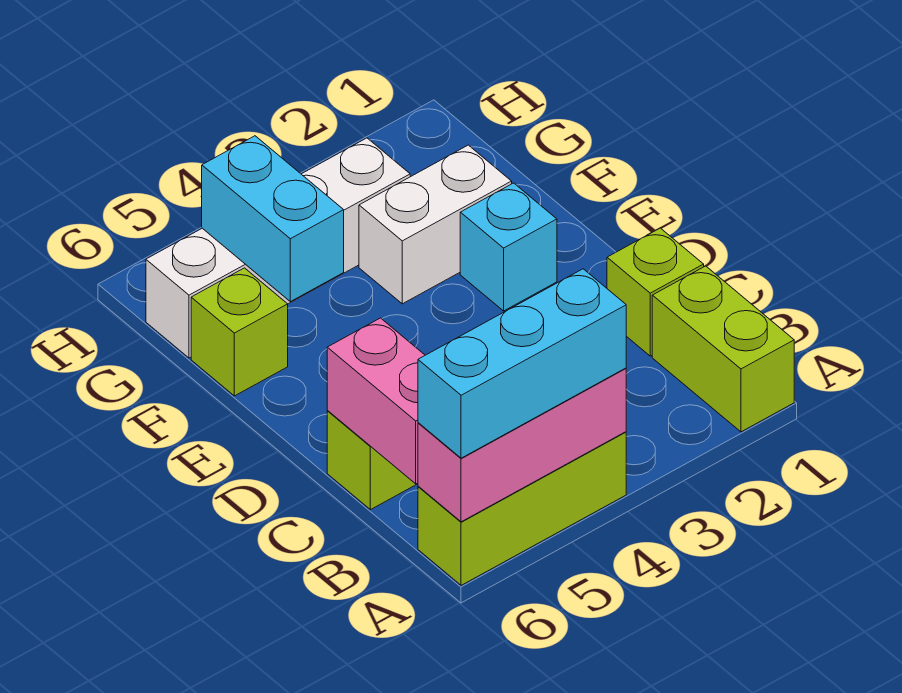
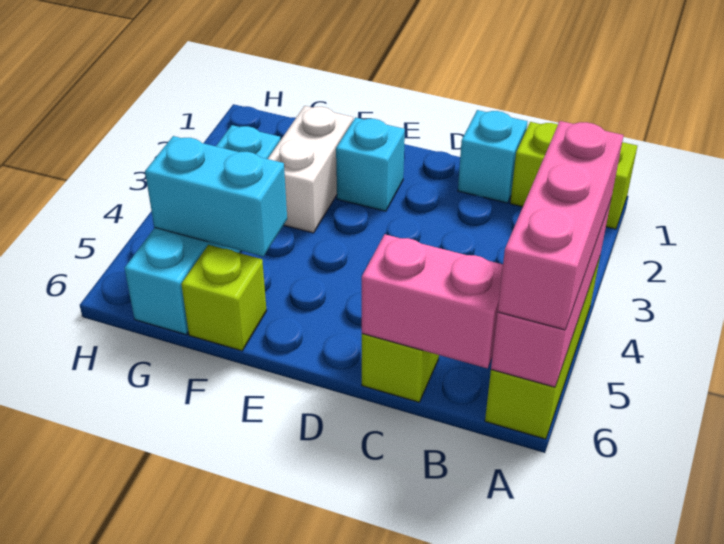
cyan brick A4:A6 level 3 -> pink brick A4:A6 level 3
lime brick C1 level 1 -> cyan brick C1 level 1
white brick G3:G6 level 1 -> cyan brick G3:G6 level 1

